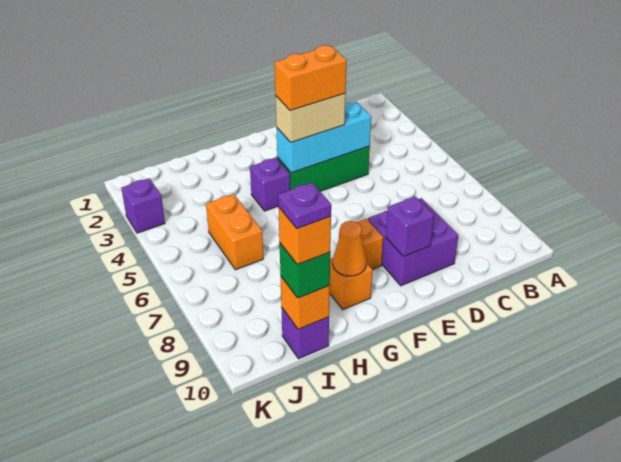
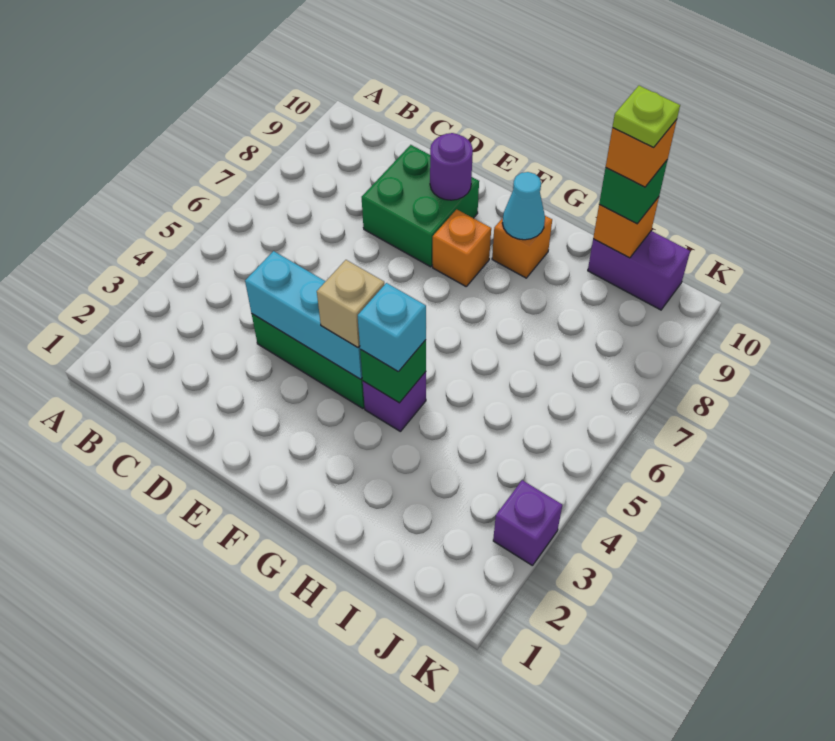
purple brick D8:E9 level 1 -> green brick D8:E9 level 1
tan brick E4:F4 level 3 -> tan brick F4 level 3
orange brick E4:F4 level 4 -> none
purple brick E9 level 2 -> purple round brick E9 level 2
none -> green brick G4 level 2
none -> cyan brick G4 level 3
orange cone G9 level 2 -> cyan cone G9 level 2
orange brick I5:I6 level 1 -> none
purple brick I10 level 1 -> purple brick I10:J10 level 1
purple plate I10 level 5 -> lime plate I10 level 5

